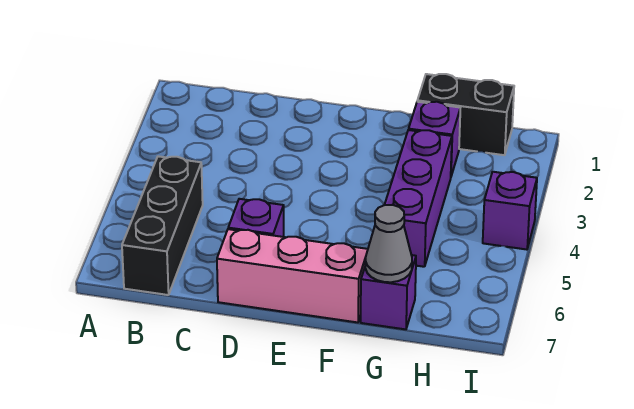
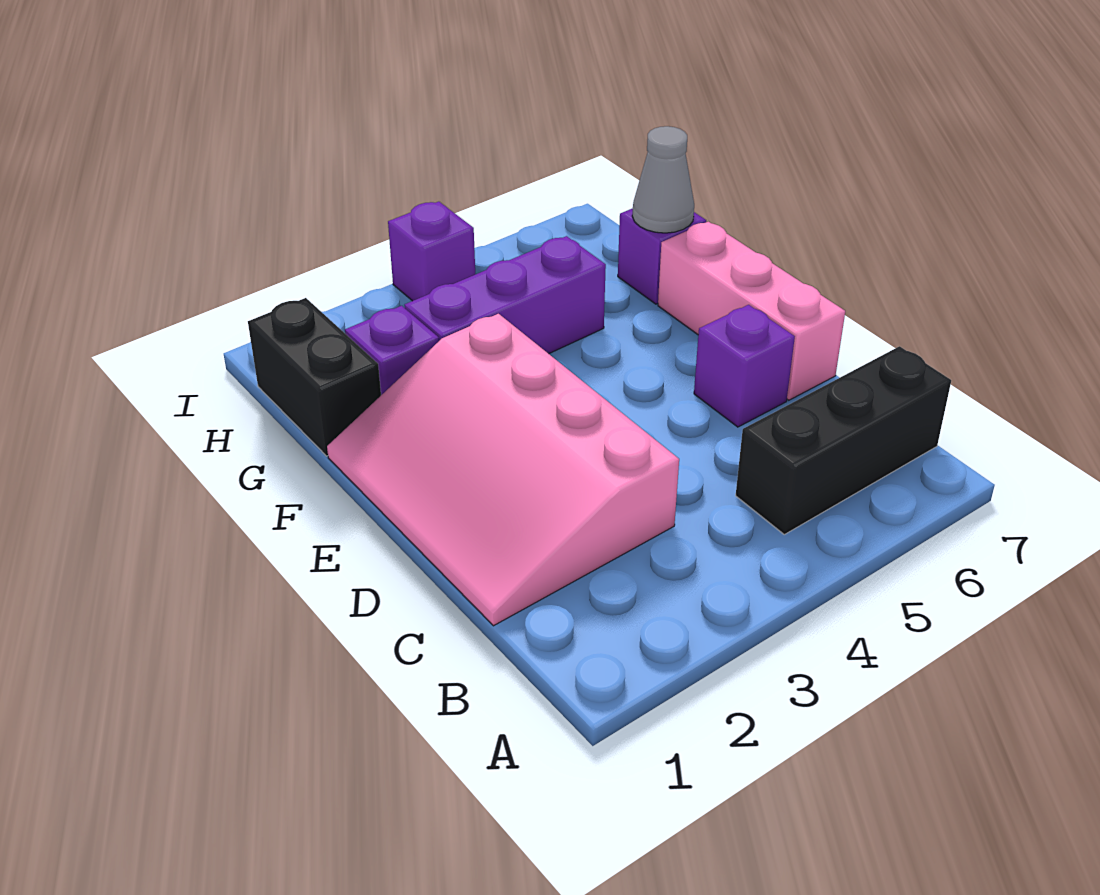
none -> pink slope C1:F3 level 1 top 3

